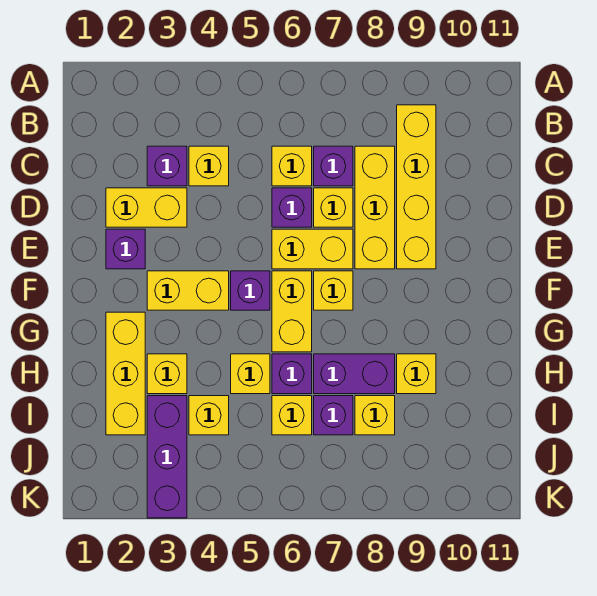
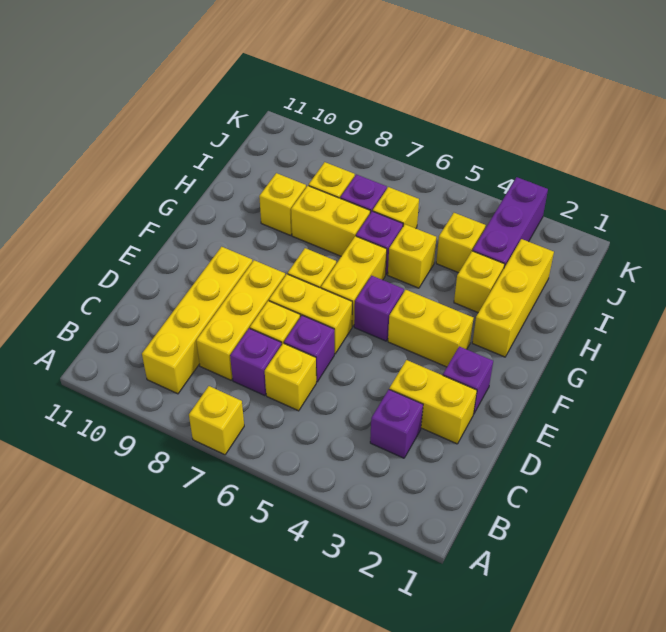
yellow brick C4 level 1 -> yellow brick A7 level 1
purple brick H7:H8 level 1 -> yellow brick H7:H8 level 1

